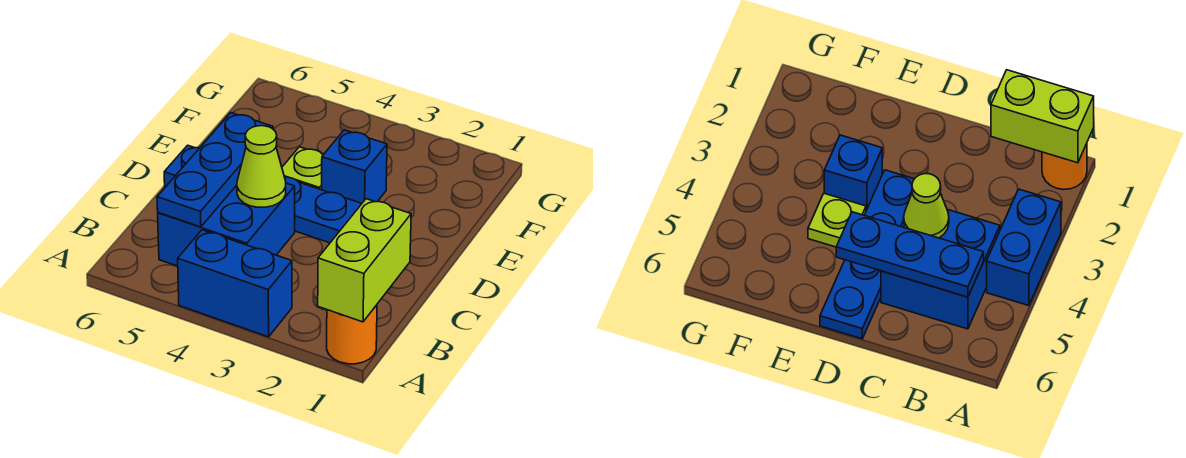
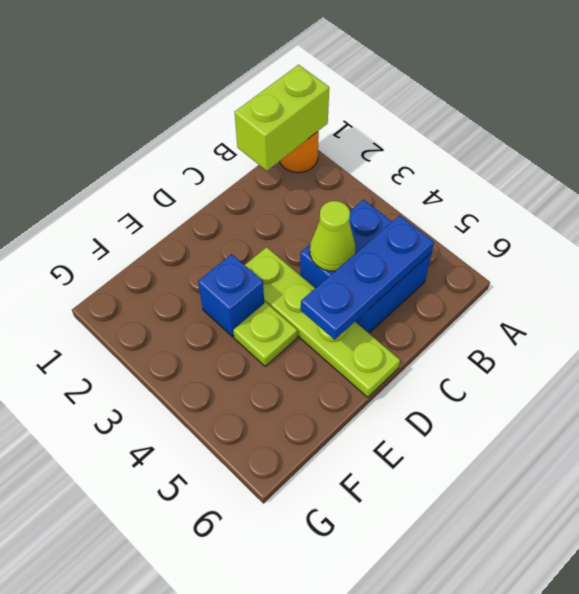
blue brick A3:A4 level 1 -> none
blue plate D3:D6 level 1 -> lime plate D3:D6 level 1

